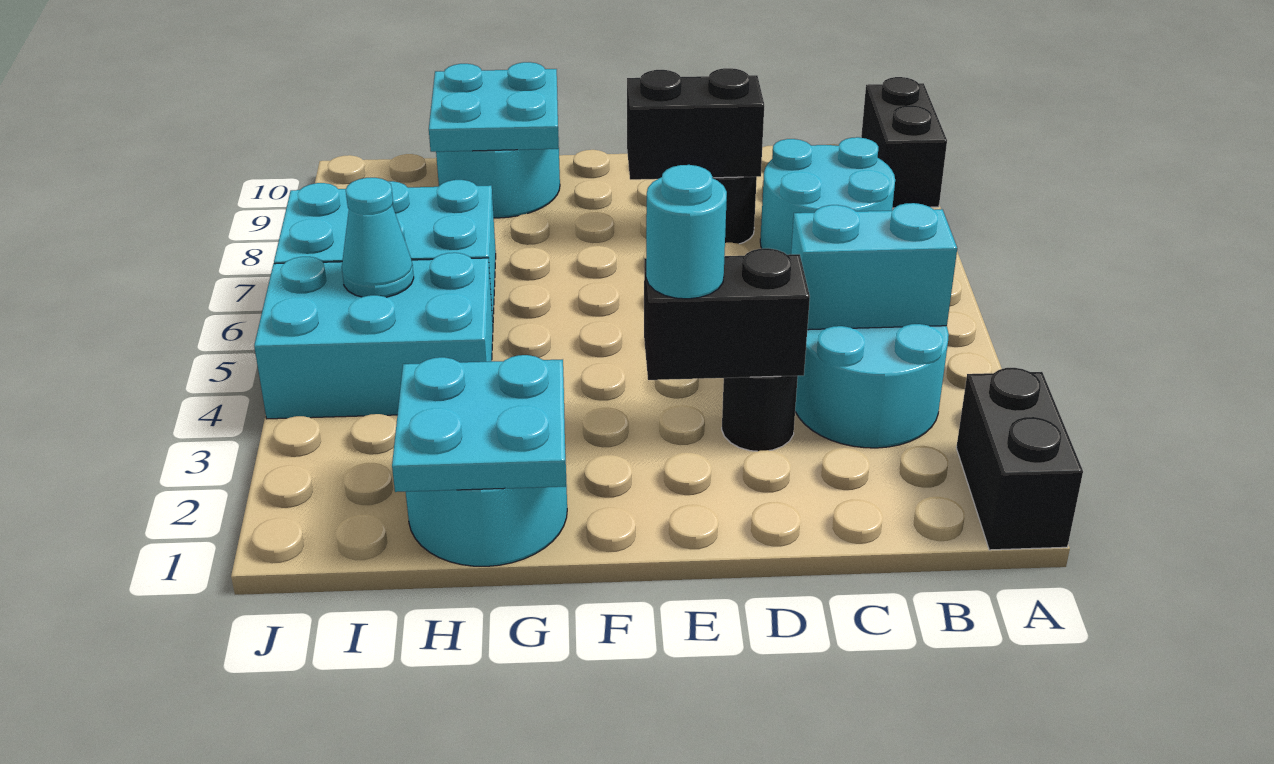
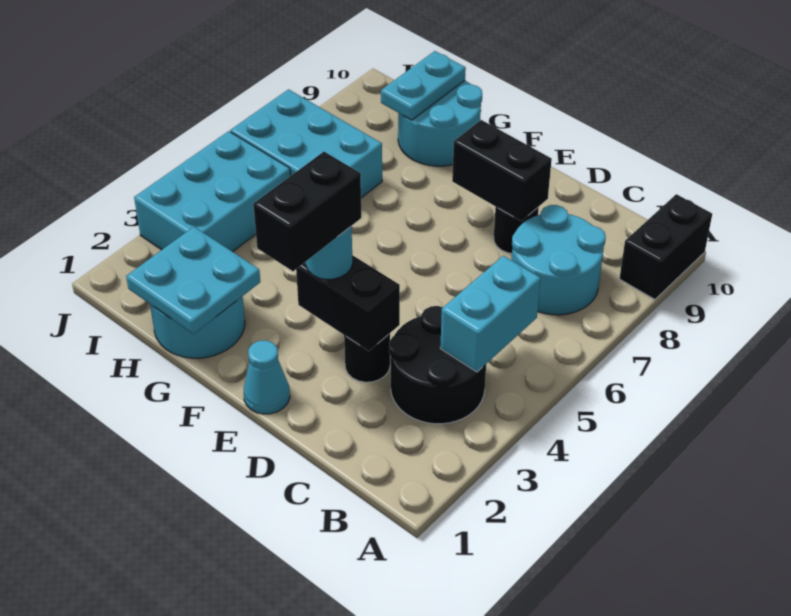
black brick A1:A2 level 1 -> black brick E2:E3 level 4
cyan round brick B3:C4 level 1 -> black round brick B3:C4 level 1
cyan brick B4:C4 level 2 -> cyan brick B4:B5 level 2
cyan plate G9:H10 level 2 -> cyan plate H9:H10 level 2
cyan brick H4:J5 level 1 -> cyan brick I3:J5 level 1
cyan cone I5 level 2 -> cyan cone E1 level 1

